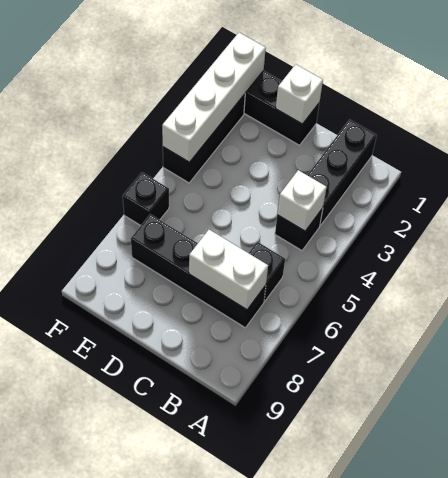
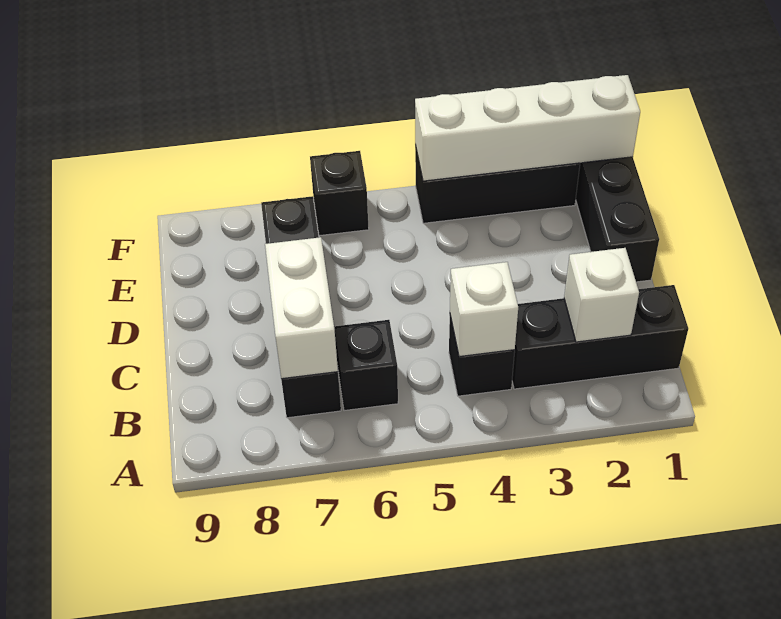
white brick D1 level 2 -> white brick B2 level 2

